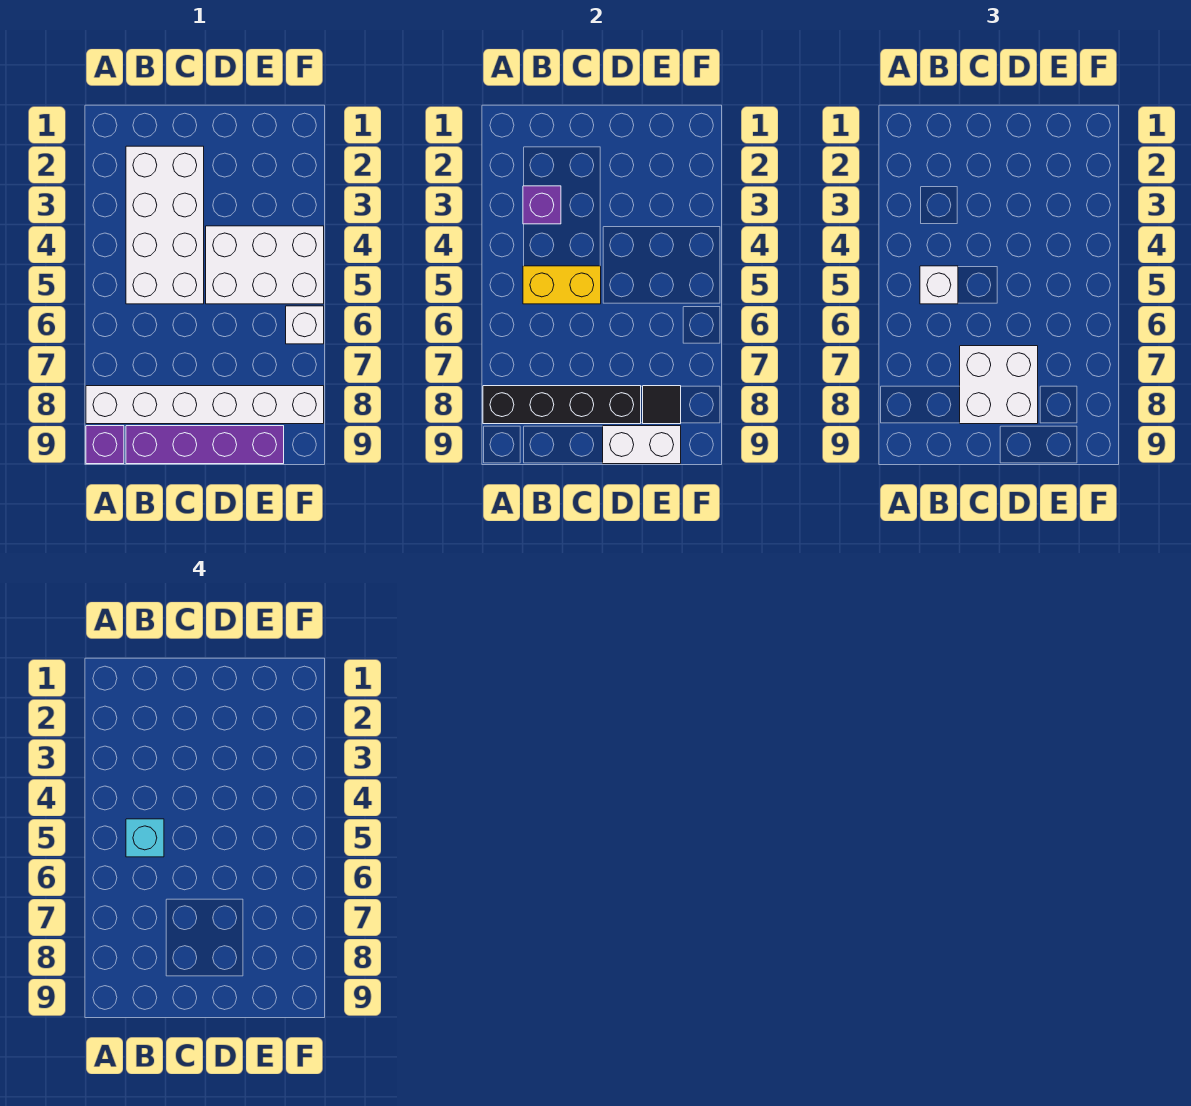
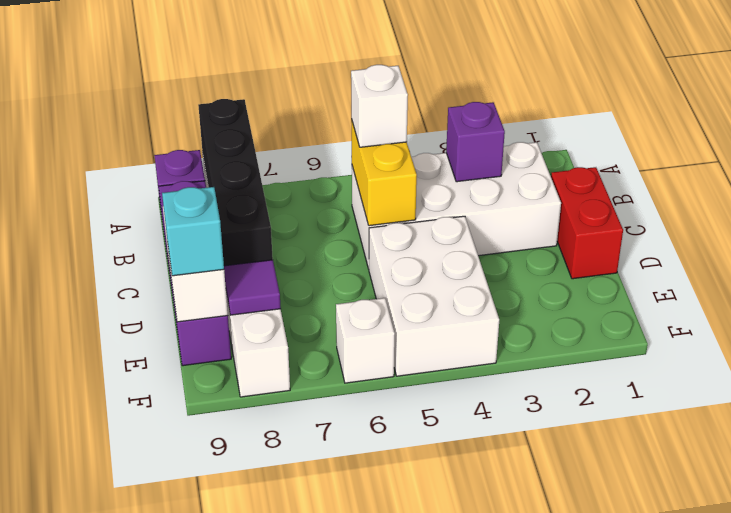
cyan brick B5 level 4 -> cyan brick E9 level 3
none -> red brick C1:D1 level 1
white brick C7:D8 level 3 -> none
black tile E8 level 2 -> purple tile E8 level 2

